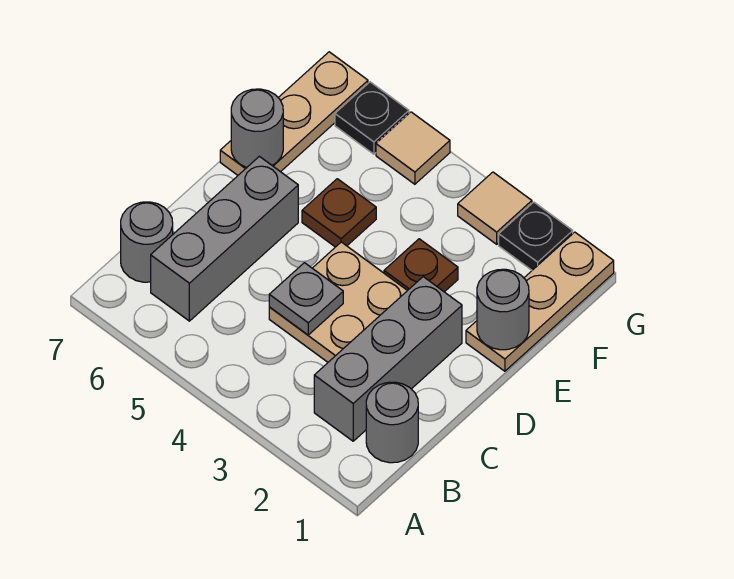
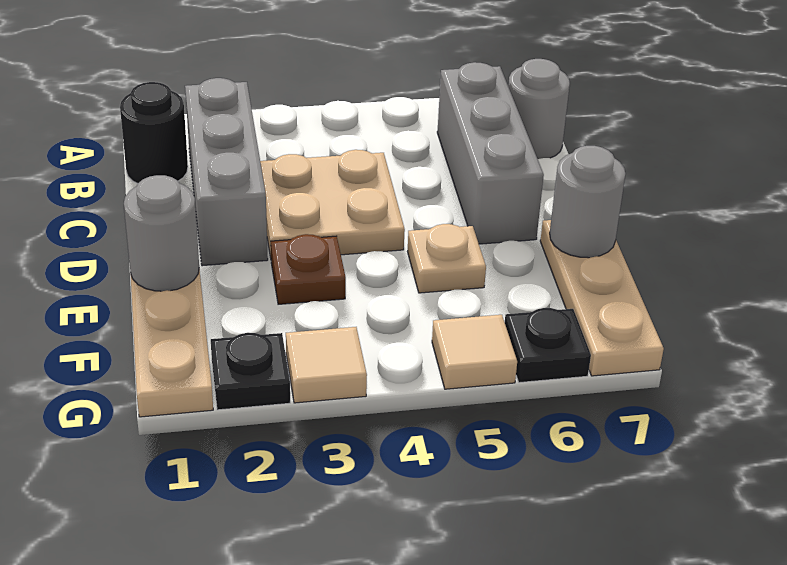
grey round brick B1 level 1 -> black round brick B1 level 1
grey plate C4 level 2 -> none
brown plate E5 level 1 -> tan plate E5 level 1

